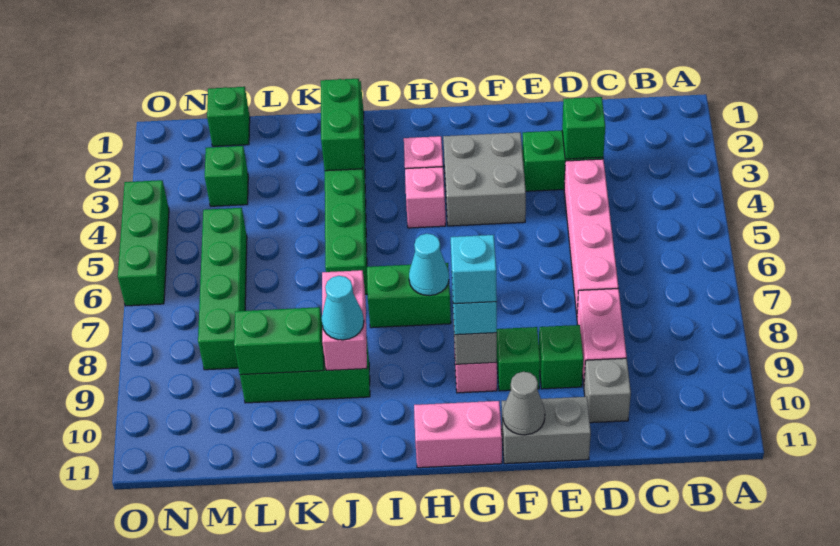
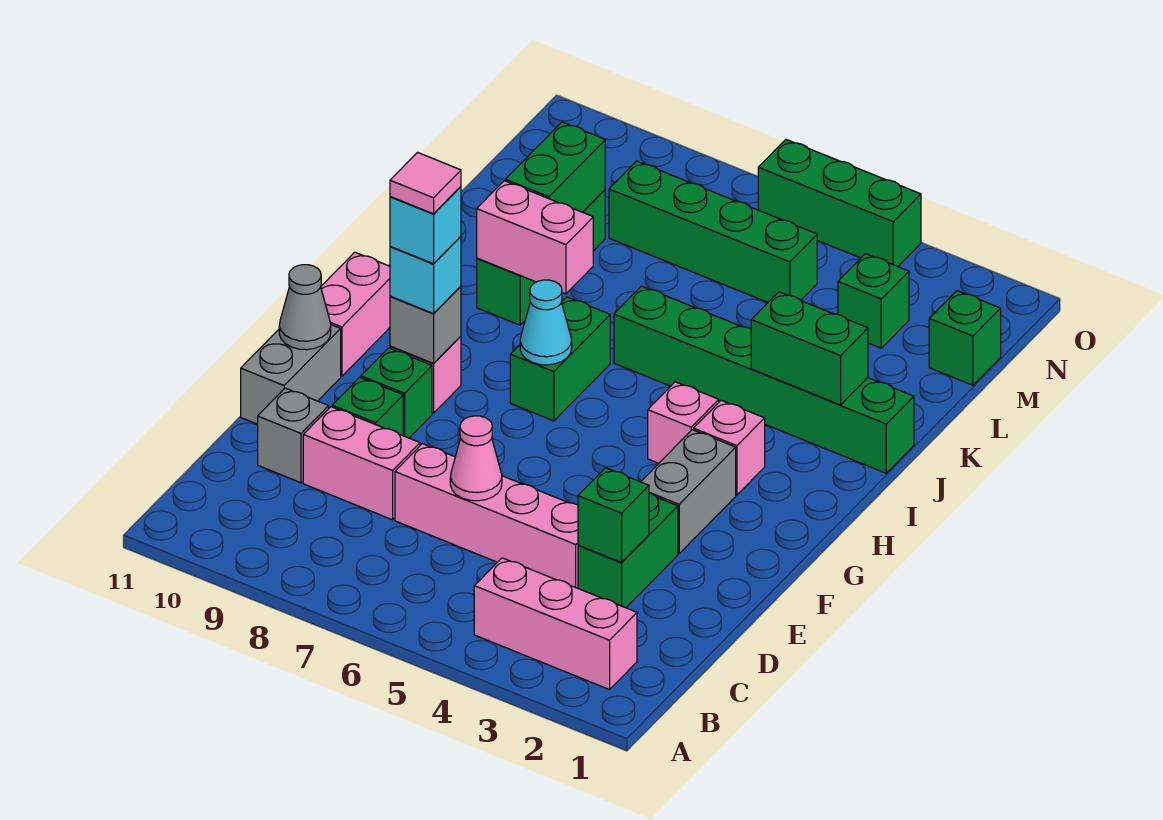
none -> pink brick B2:B4 level 1
none -> pink cone D6 level 2
grey brick F3:G4 level 1 -> grey brick F3:G3 level 1
none -> pink tile G9 level 5
cyan cone J9 level 3 -> none

